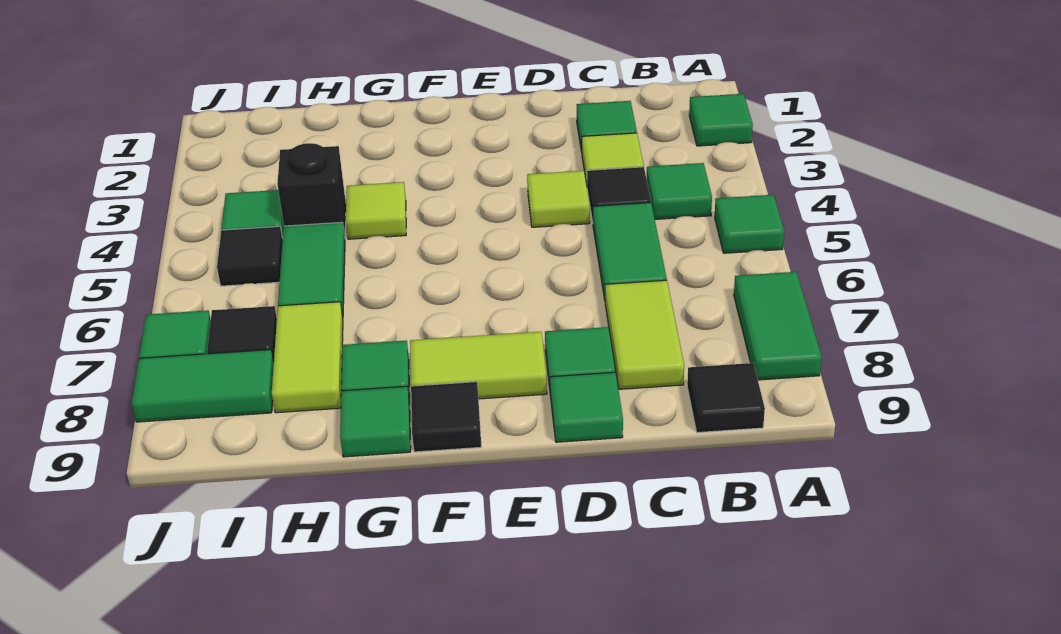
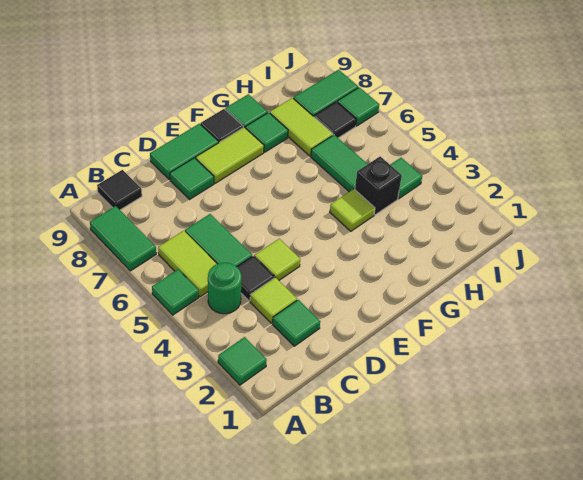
green tile B4 level 1 -> green round brick B4 level 1
lime tile C7:C8 level 1 -> lime tile B5:B6 level 1
green tile D9 level 1 -> green tile D9:E9 level 1
black tile I5 level 1 -> none

